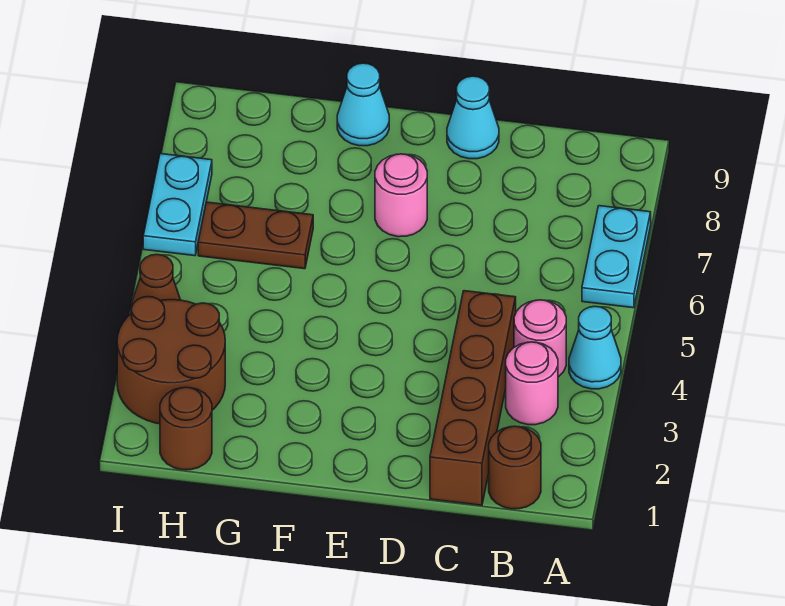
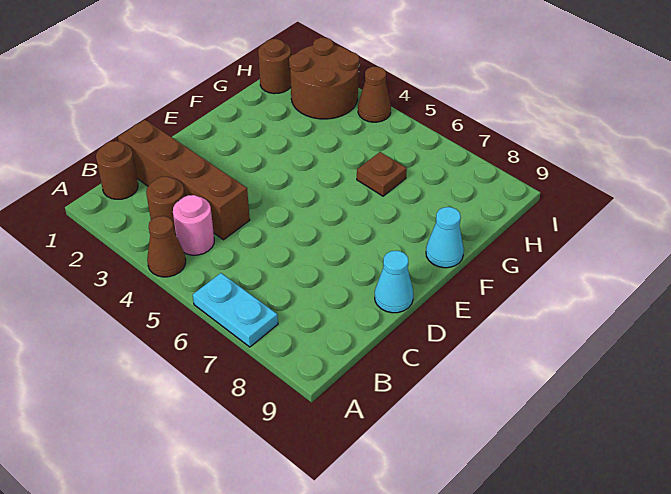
cyan cone A4 level 1 -> brown cone A4 level 1
pink round brick B3 level 1 -> brown round brick B3 level 1
pink round brick E7 level 1 -> none
brown plate G6:H6 level 1 -> brown plate G6 level 1
cyan plate I6:I7 level 1 -> none

